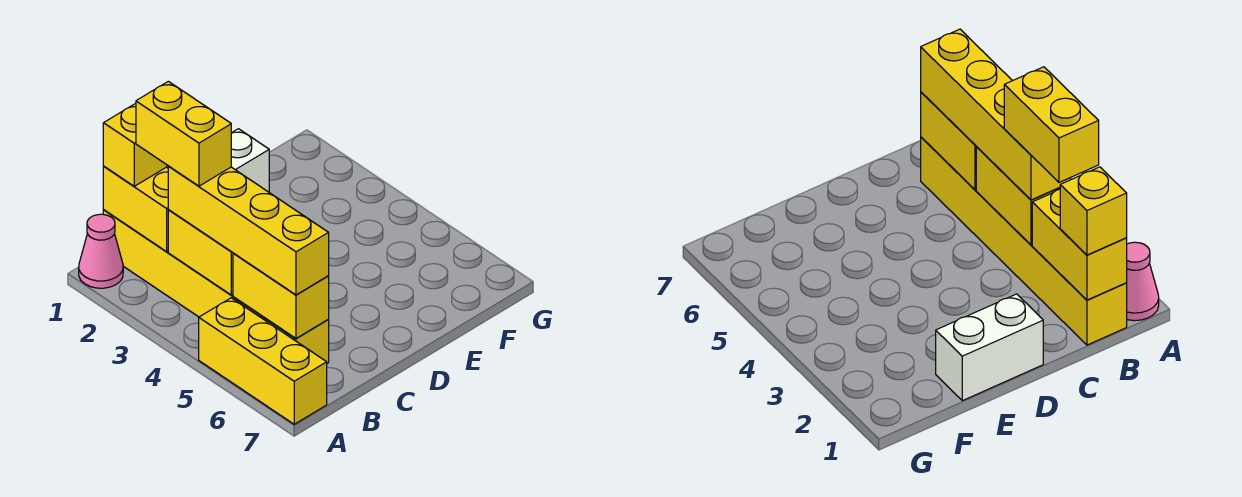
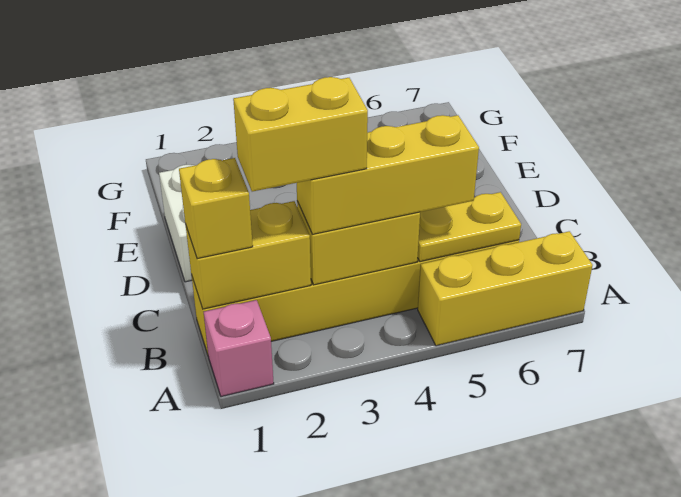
pink cone A1 level 1 -> pink brick A1 level 1
yellow brick B3:B6 level 3 -> yellow brick B3:B5 level 3
yellow brick B5:B6 level 2 -> yellow plate B5:B6 level 2

